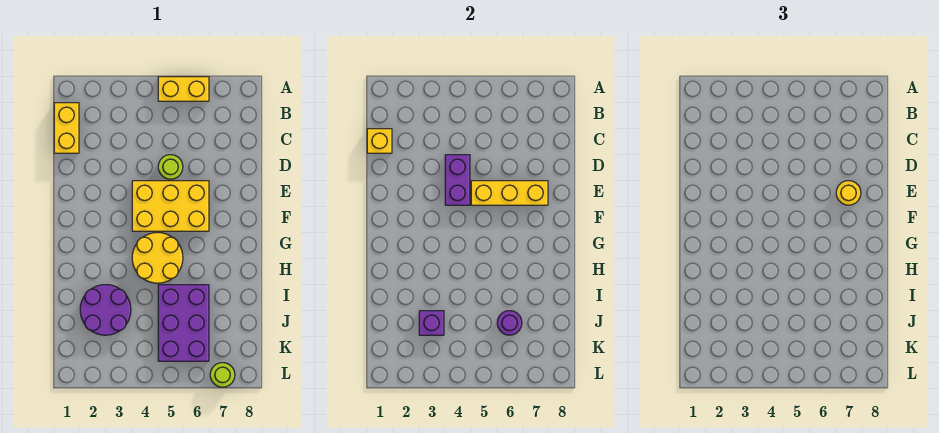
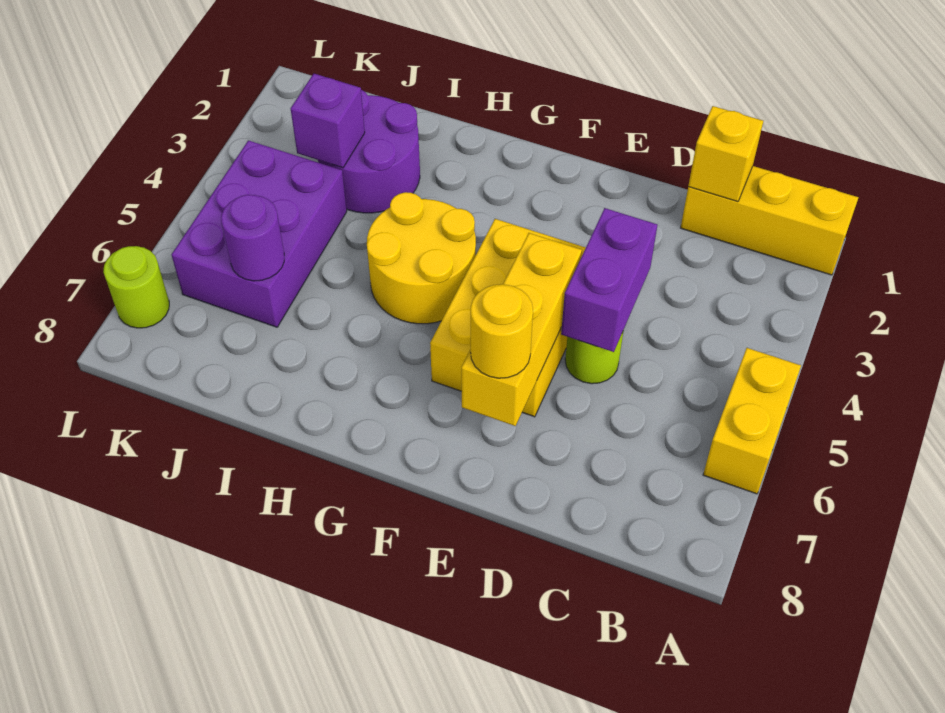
yellow brick B1:C1 level 1 -> yellow brick A1:C1 level 1
purple brick D4:E4 level 2 -> purple brick D4:D5 level 2
purple brick I5:K6 level 1 -> purple brick J4:K6 level 1

